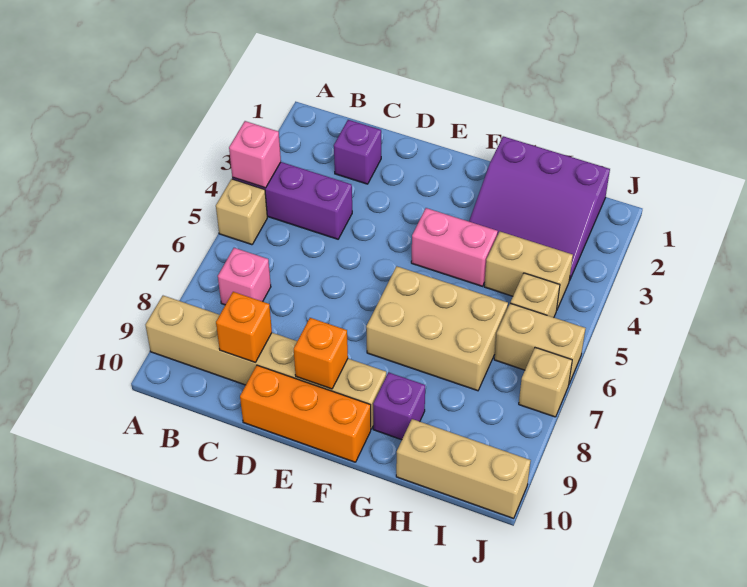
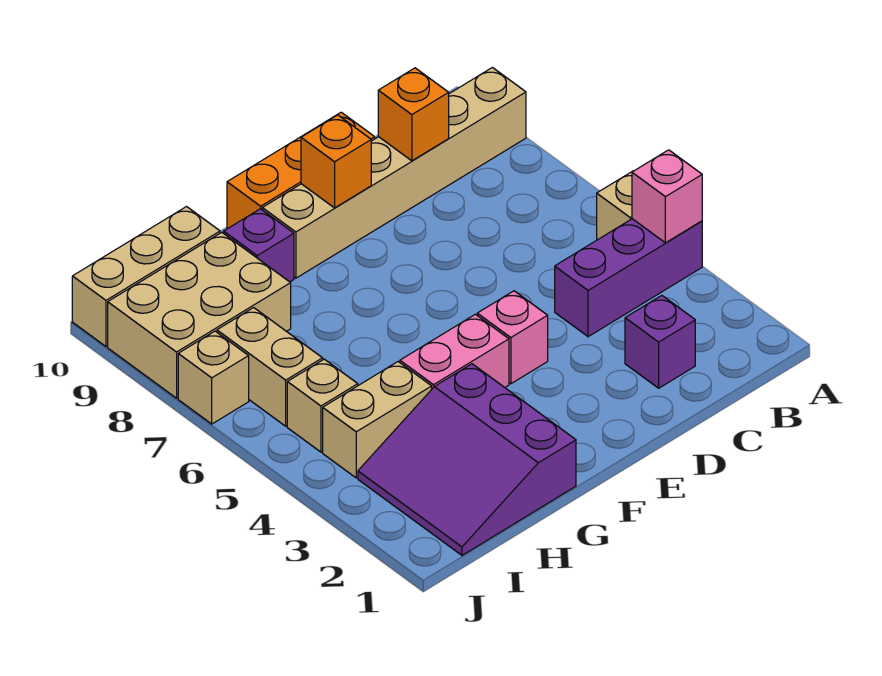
pink brick B7 level 1 -> pink brick E4 level 1
tan brick F6:H7 level 1 -> tan brick H8:J9 level 1
purple slope G1:I3 level 1 top 1 -> purple slope G1:I3 level 1 top G
tan brick I6:J6 level 1 -> tan brick I6:I7 level 1

